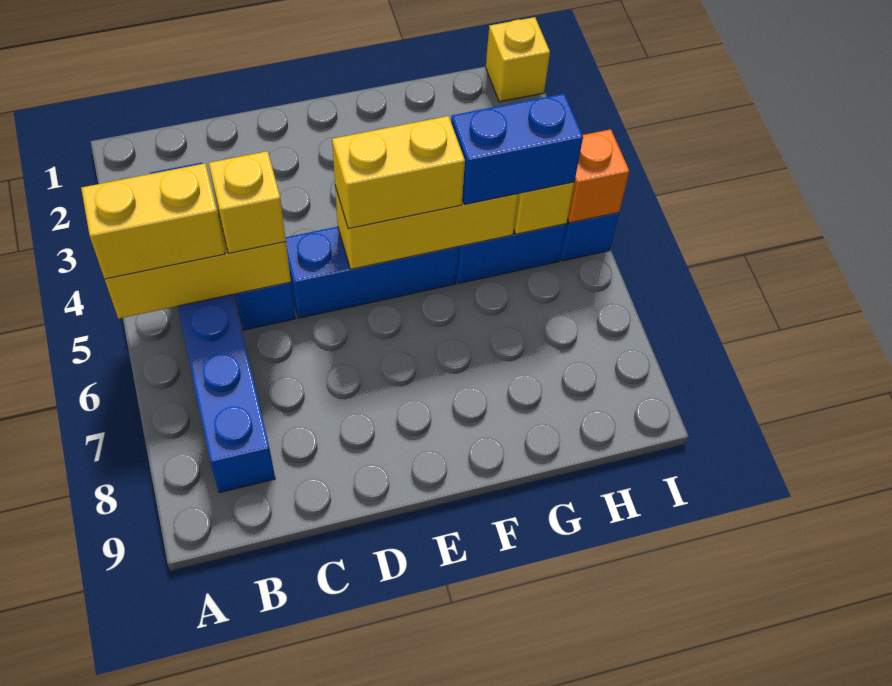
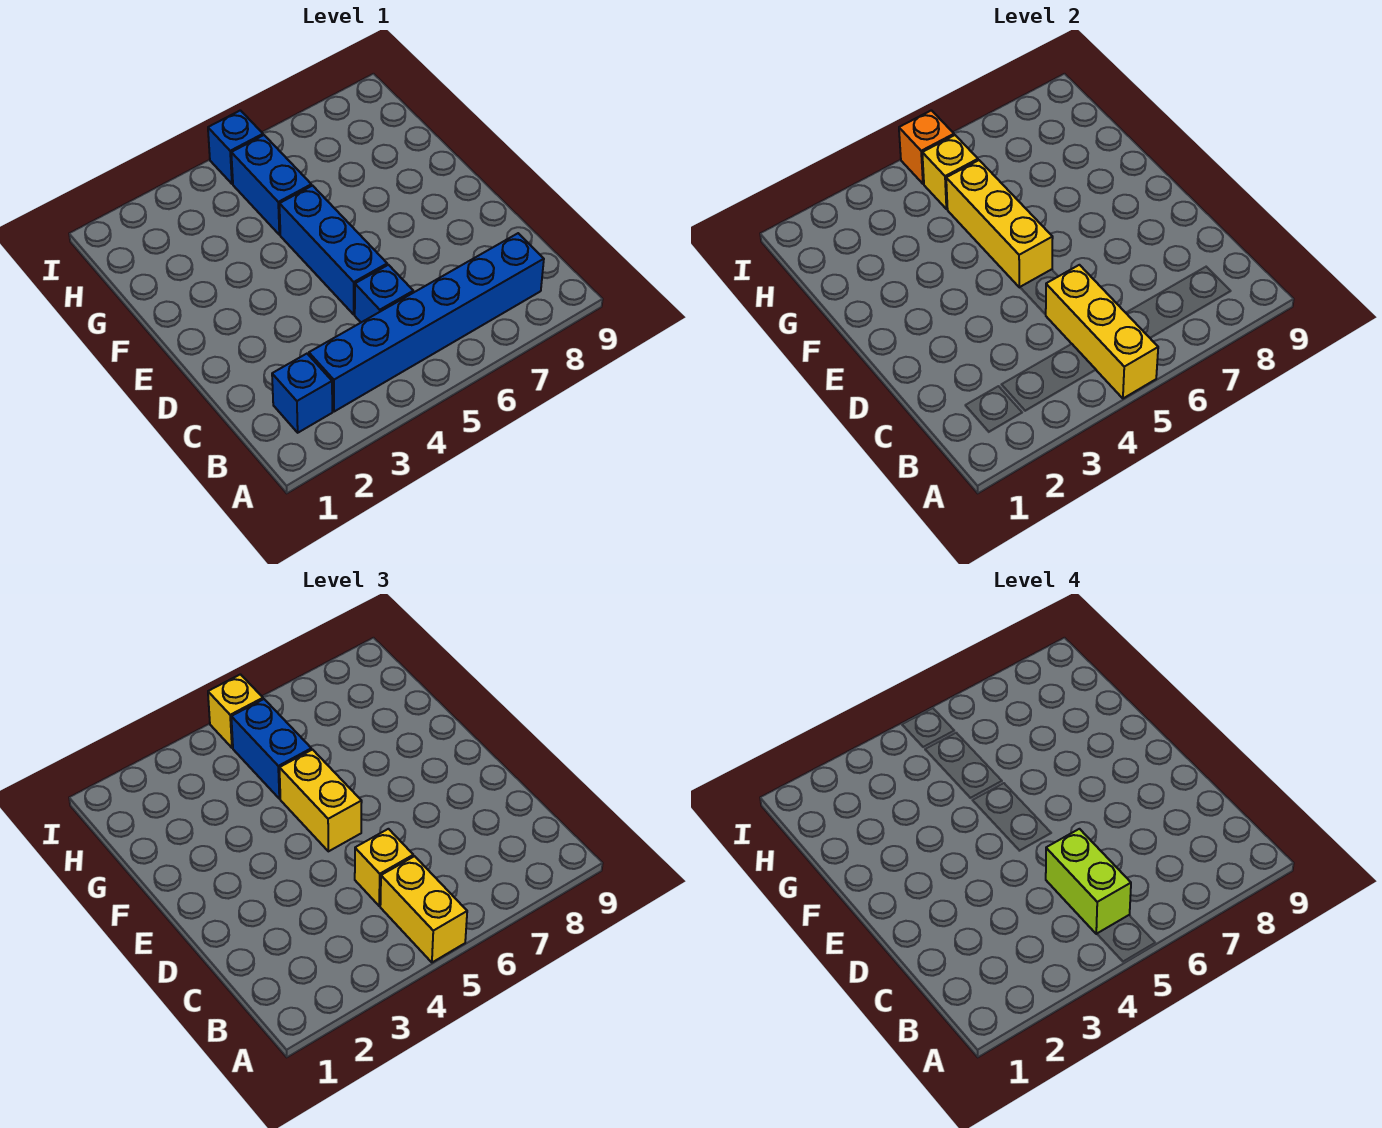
none -> blue brick B2 level 1
none -> lime brick B5:C5 level 4
yellow brick I1 level 1 -> yellow brick I5 level 3

